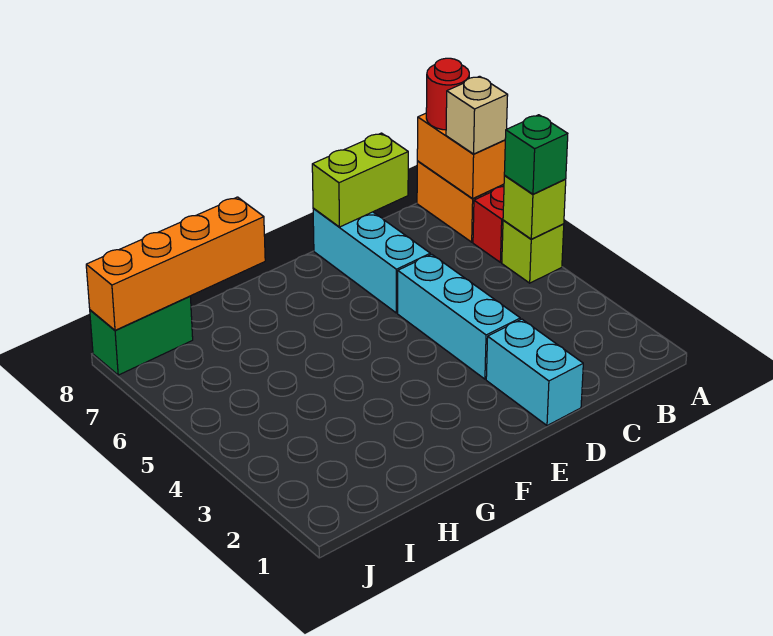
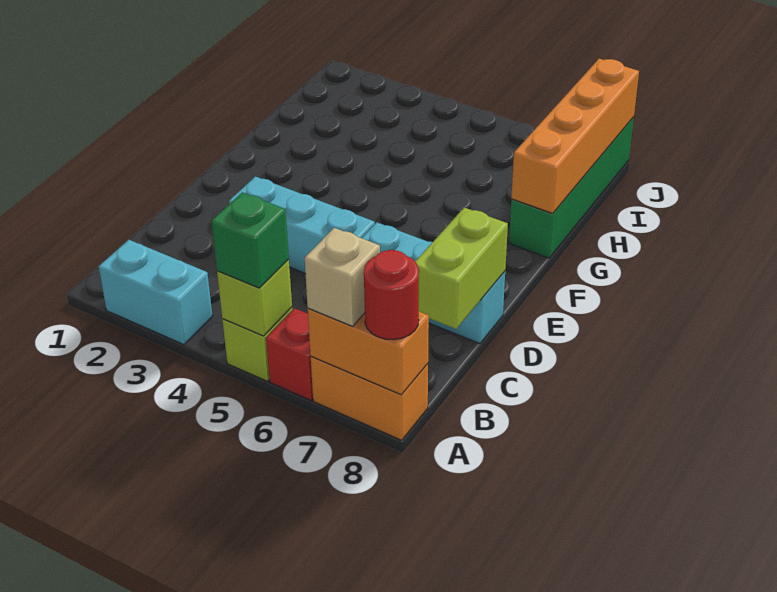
cyan brick D1:D2 level 1 -> cyan brick A2:A3 level 1
green brick I8:J8 level 1 -> green brick G8:J8 level 1

